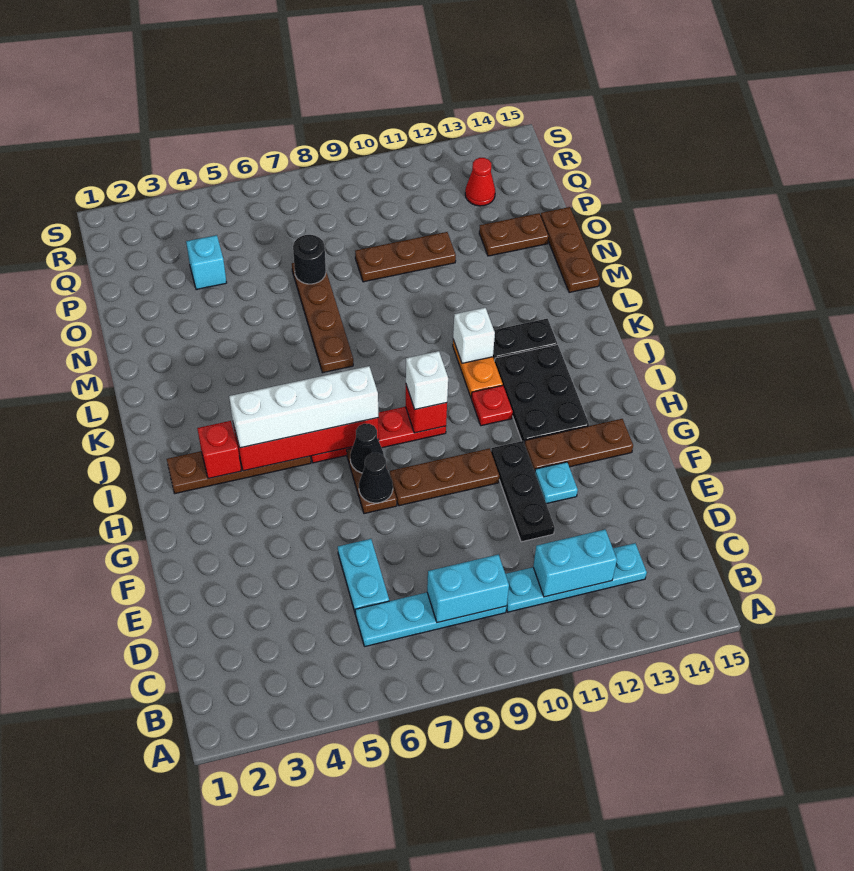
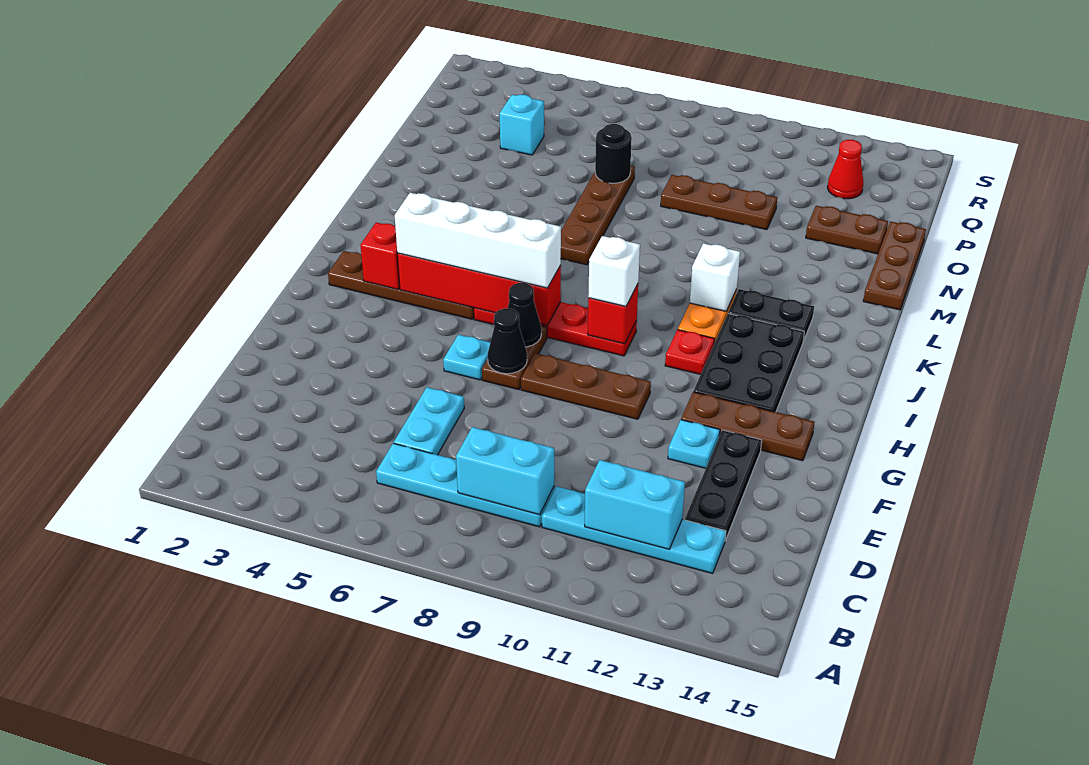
black plate E11:G11 level 1 -> black plate D13:F13 level 1
none -> cyan plate G6 level 1

